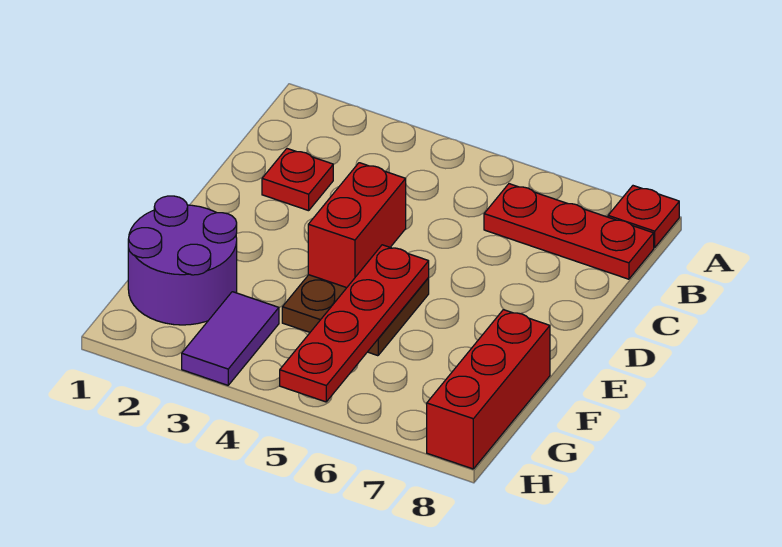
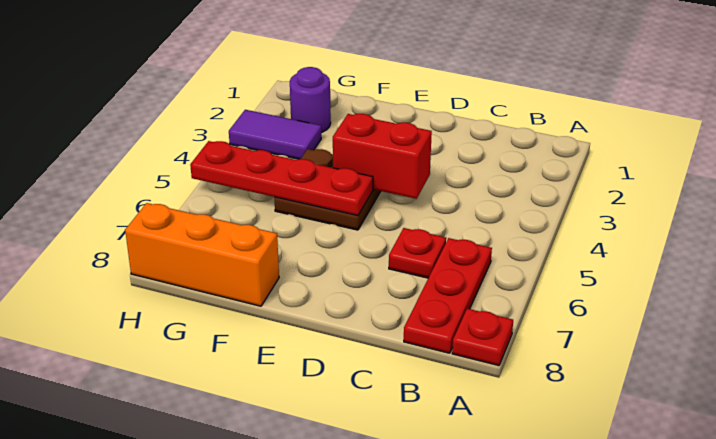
red plate C2 level 1 -> red plate C6 level 1
purple round brick F1:G2 level 1 -> purple round brick G2 level 1
red brick F8:H8 level 1 -> orange brick F8:H8 level 1

